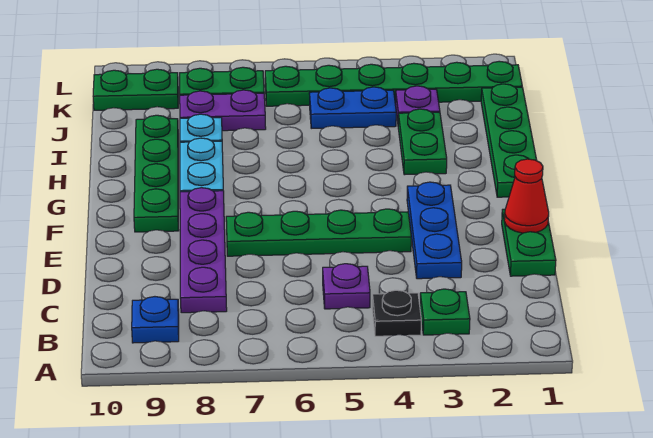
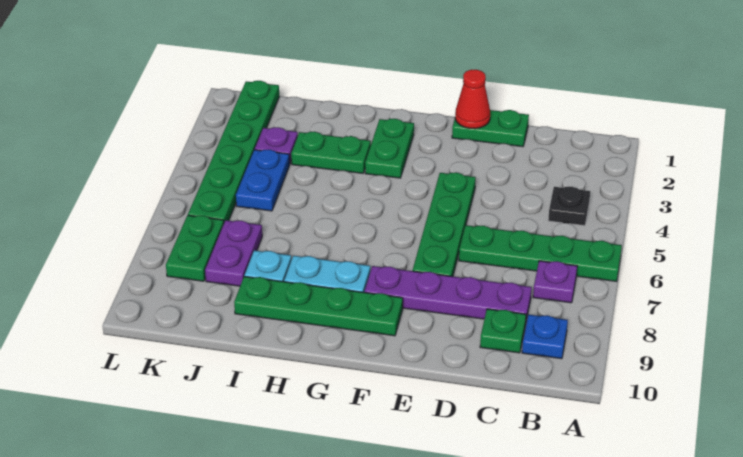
green plate B3 level 1 -> green plate C9 level 1
purple plate C5 level 1 -> purple plate B7 level 1
blue plate D3:F3 level 1 -> none
green plate G1:J1 level 1 -> green plate A6:D6 level 1
green plate K9:K10 level 1 -> green plate G2:G3 level 1

